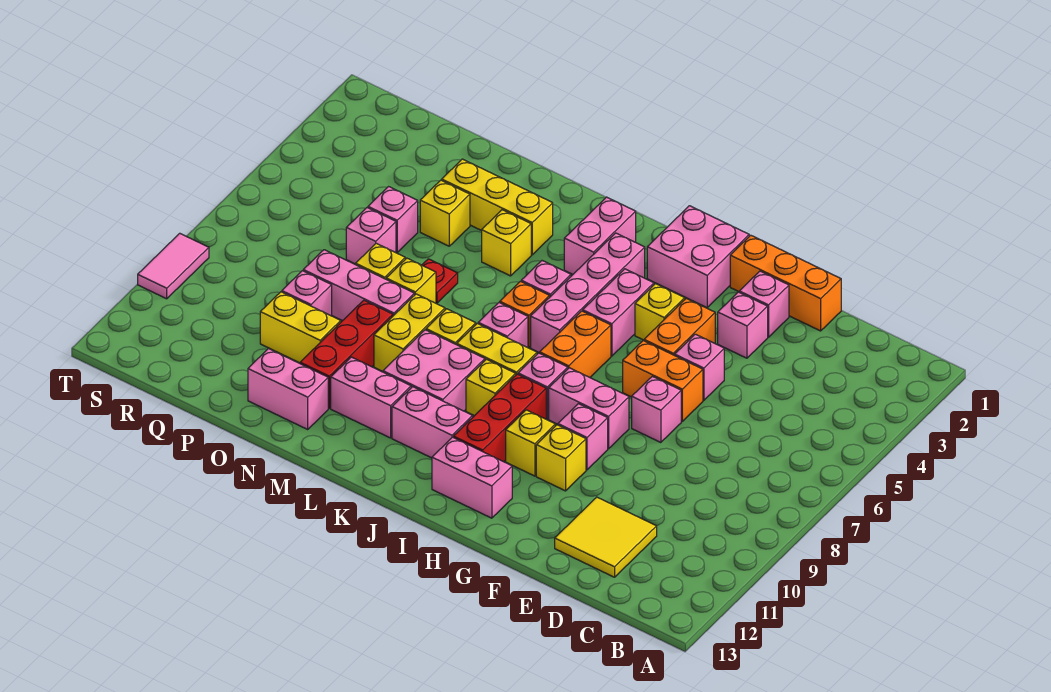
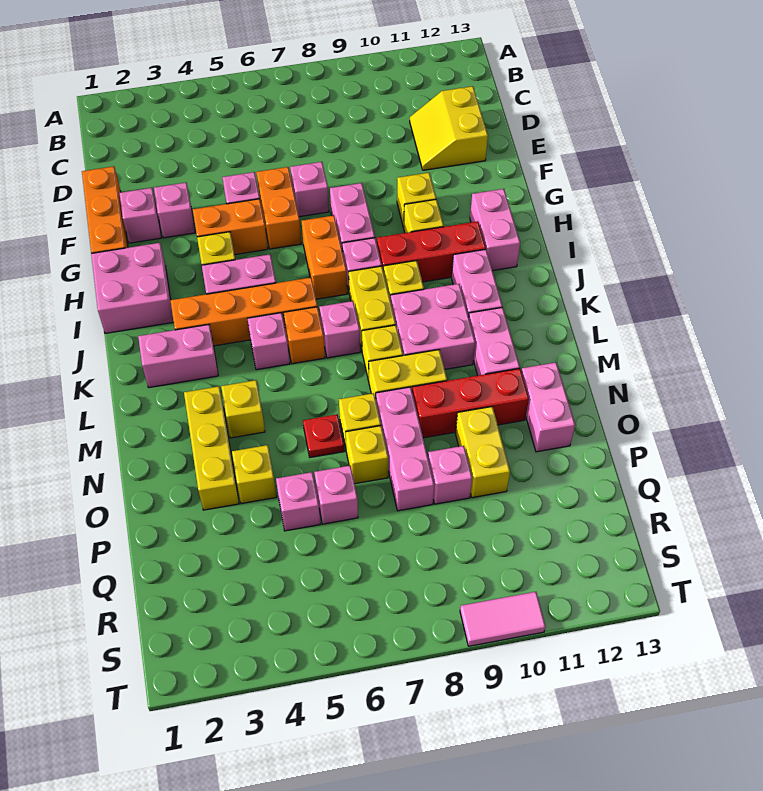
yellow tile D11:E12 level 1 -> yellow slope D11:E12 level 1 top 12
pink brick G9 level 1 -> none
orange brick I6:I7 level 1 -> orange brick H7:I7 level 1
pink brick J3:J6 level 1 -> orange brick J3:J6 level 1

